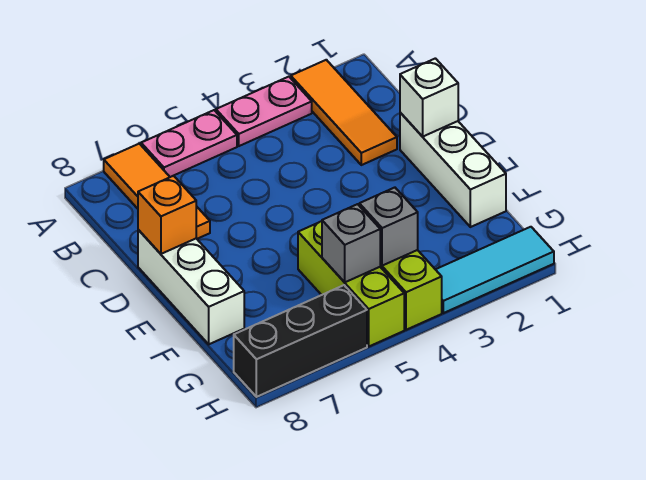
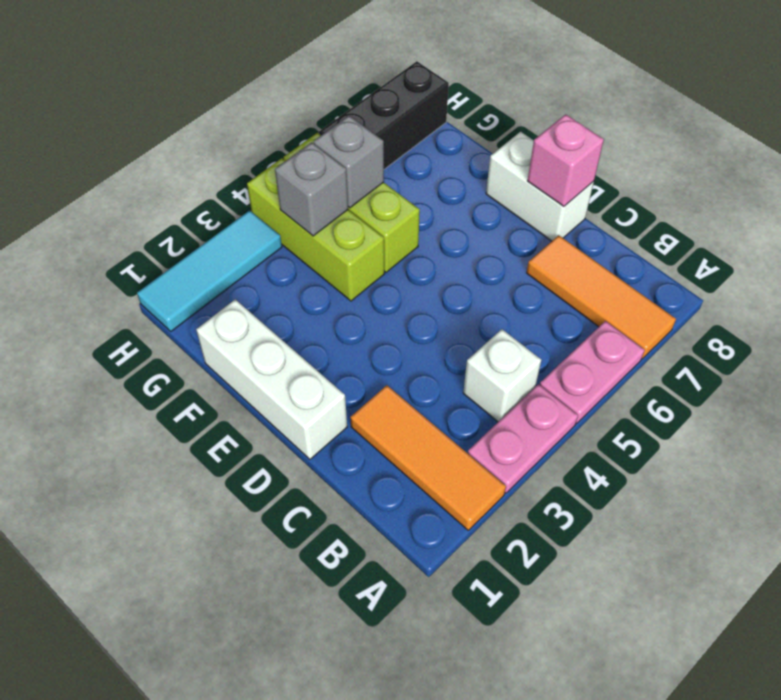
white brick D1 level 2 -> white brick B4 level 1
white brick D8:F8 level 1 -> white brick D8:E8 level 1
orange brick D8 level 2 -> pink brick D8 level 2

